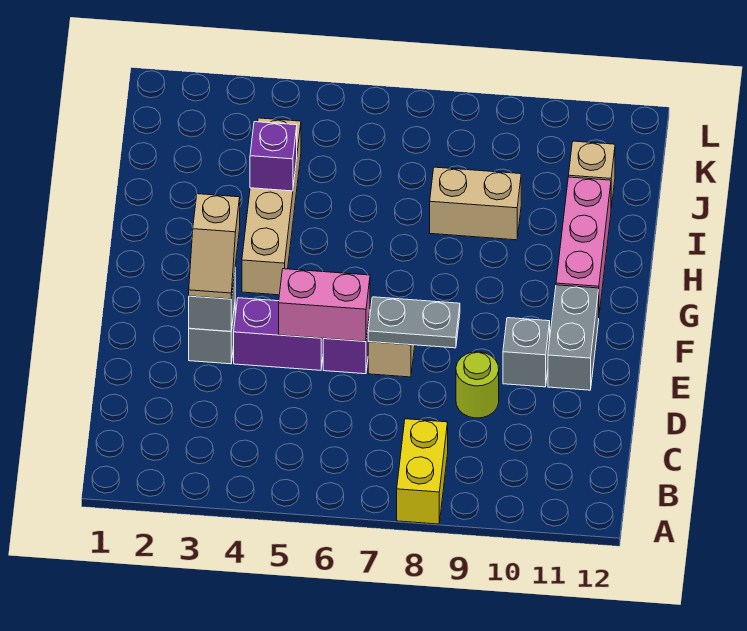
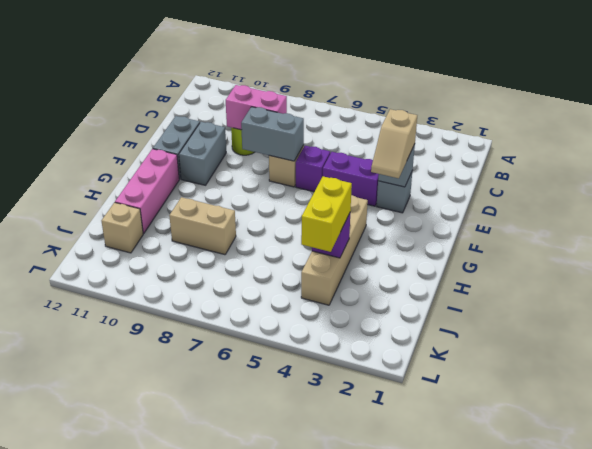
yellow brick A8:B8 level 1 -> yellow brick I4:J4 level 3
tan slope E3:F3 level 3 top F -> tan slope E3:F3 level 3 top E
pink brick E5:E6 level 2 -> pink brick D8:D9 level 2
grey plate E7:E8 level 2 -> grey brick E7:E8 level 2
grey brick E10 level 1 -> grey brick E10:F10 level 1

